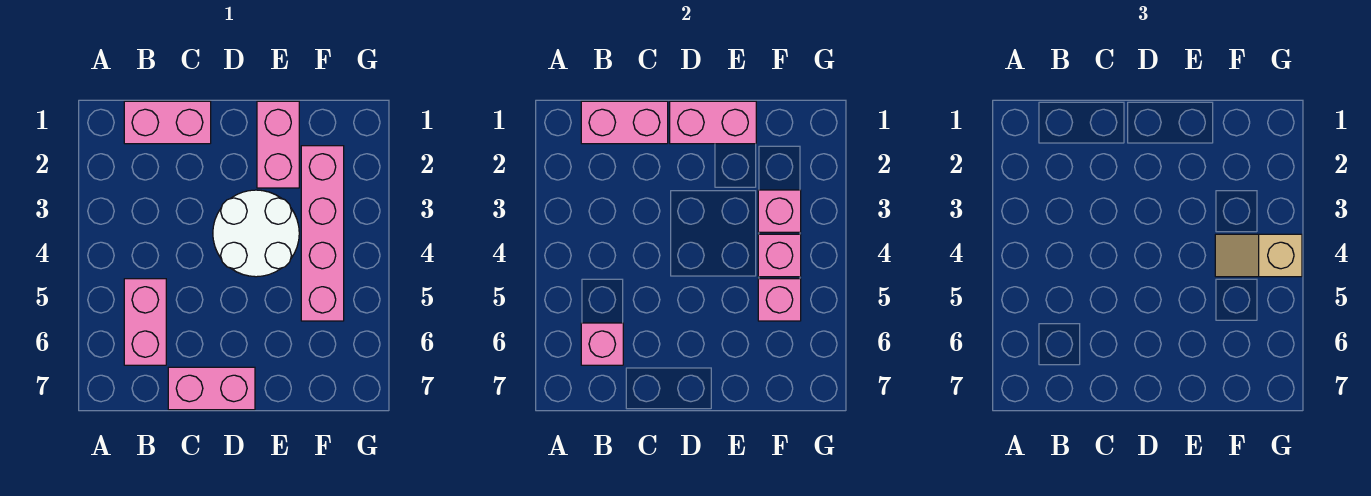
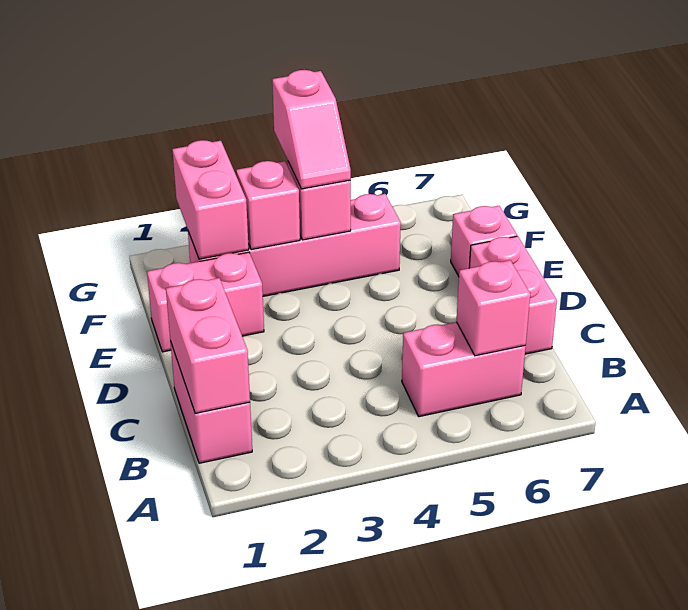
pink brick D1:E1 level 2 -> pink brick F2:G2 level 2
white round brick D3:E4 level 1 -> none
tan slope F4:G4 level 3 top G -> pink slope F4:G4 level 3 top G
pink brick F5 level 2 -> pink brick E7 level 1

